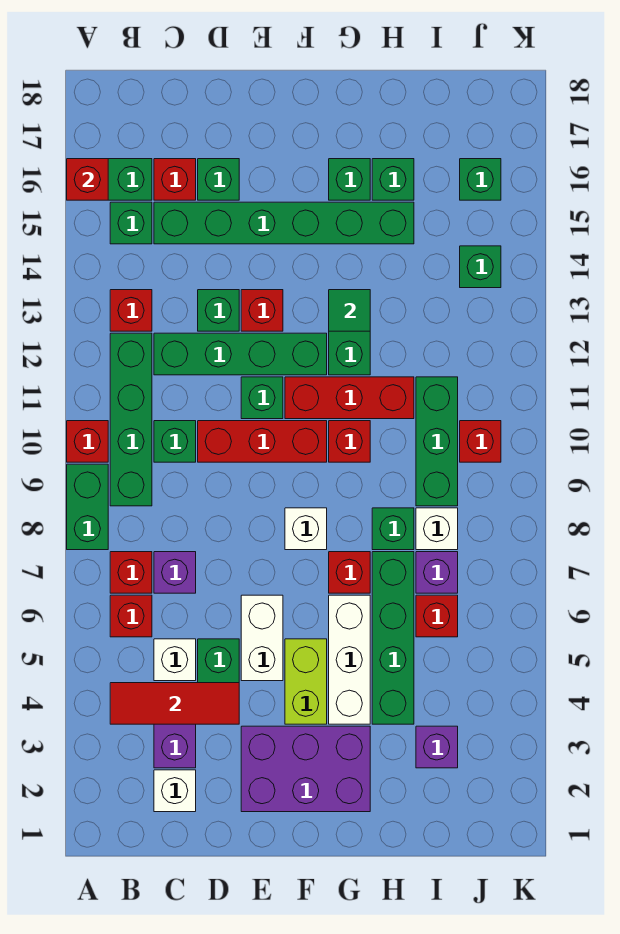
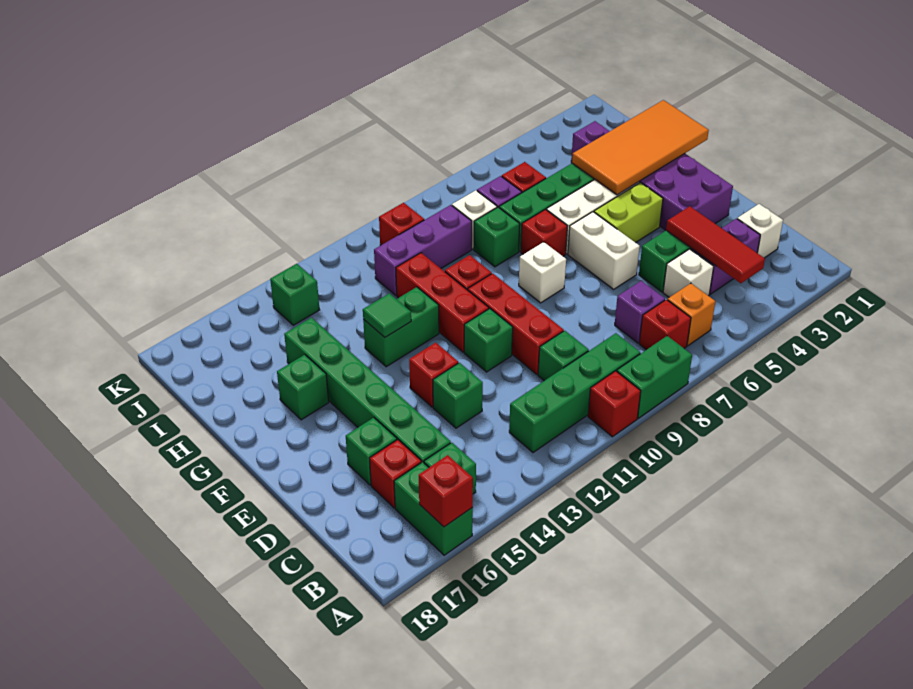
red brick B6 level 1 -> orange brick B6 level 1
red brick B13 level 1 -> none
green brick C12:F12 level 1 -> none
white brick E5:E6 level 1 -> white brick E6:F6 level 1
none -> orange tile G1:H4 level 2
green brick H16 level 1 -> none
green brick I9:I11 level 1 -> purple brick I9:I11 level 1
green brick J16 level 1 -> none

